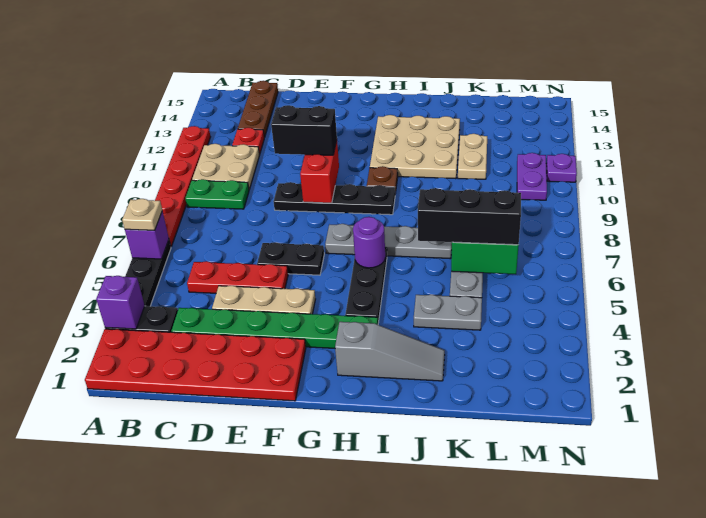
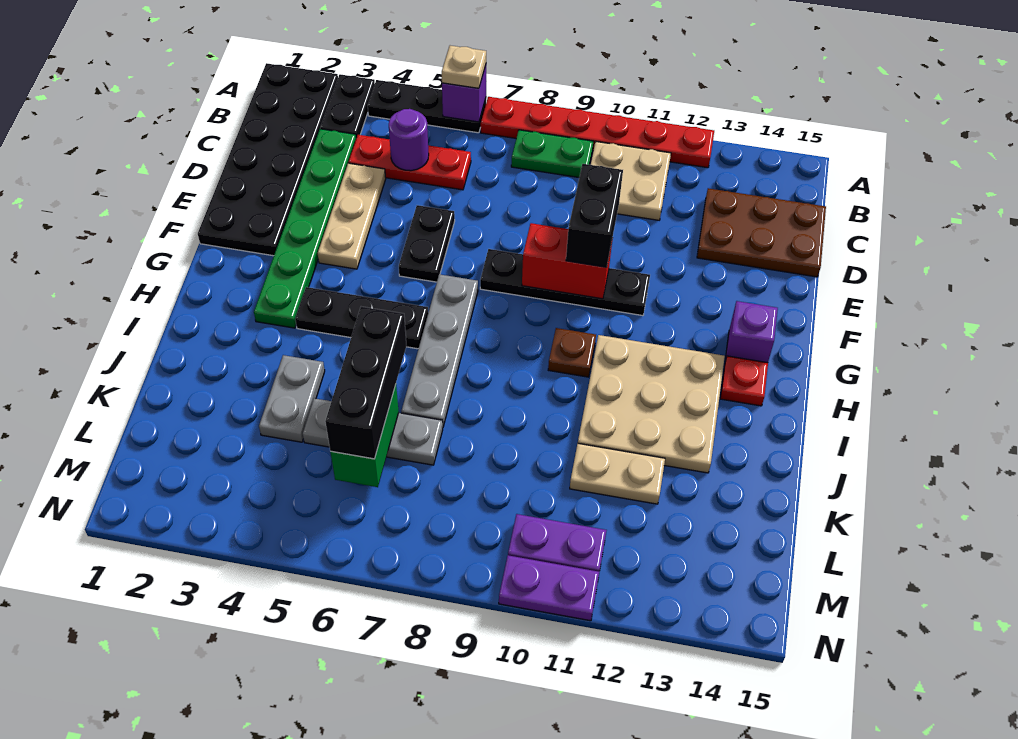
red plate A1:F2 level 1 -> black plate A1:F2 level 1
purple brick A3 level 2 -> purple brick G14 level 1
green plate B9:C9 level 1 -> green plate B8:B9 level 1
red plate C5:E5 level 1 -> red plate C4:C6 level 1
red plate C12 level 1 -> red plate H14 level 1
brown plate C13:C15 level 1 -> brown plate C13:D15 level 1
black plate E9:H9 level 1 -> black plate F8:F11 level 1
grey slope H2:J2 level 1 top H -> none
purple round brick H6 level 2 -> purple round brick C5 level 2
purple plate N11 level 1 -> purple plate N10:N11 level 1

